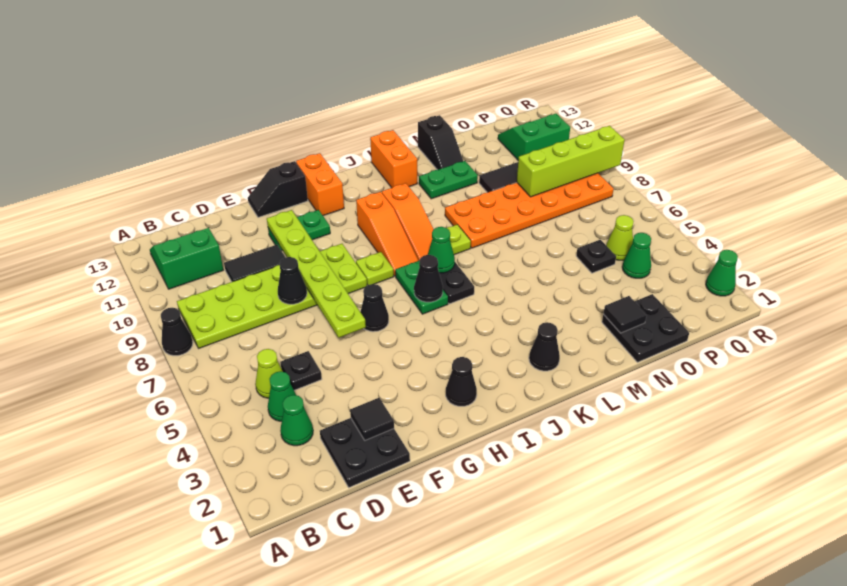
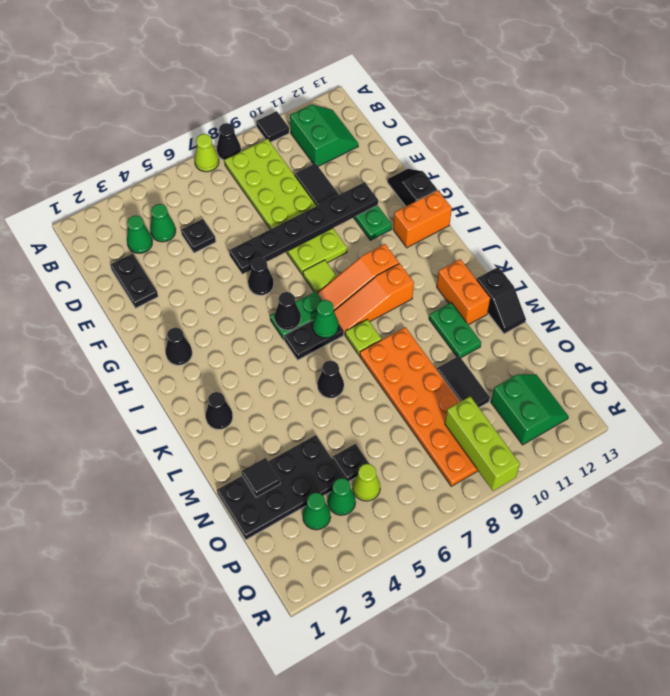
lime cone C5 level 1 -> lime cone A7 level 1
black plate D1:E2 level 1 -> black plate D2:E2 level 1
black tile E2 level 2 -> black tile A10 level 1
black cone E8 level 2 -> black cone L6 level 1
lime plate F6:F11 level 2 -> black plate F6:F11 level 2
lime plate H8 level 1 -> lime tile H8 level 1
orange brick K12:K13 level 1 -> orange brick K12:L12 level 1
black slope M12:M13 level 1 top 13 -> black slope L13:M13 level 1 top L
black plate N1:O2 level 1 -> black plate N1:O4 level 1
lime brick O9:R9 level 2 -> lime brick P9:R9 level 2
green cone R2 level 1 -> green cone P3 level 1

